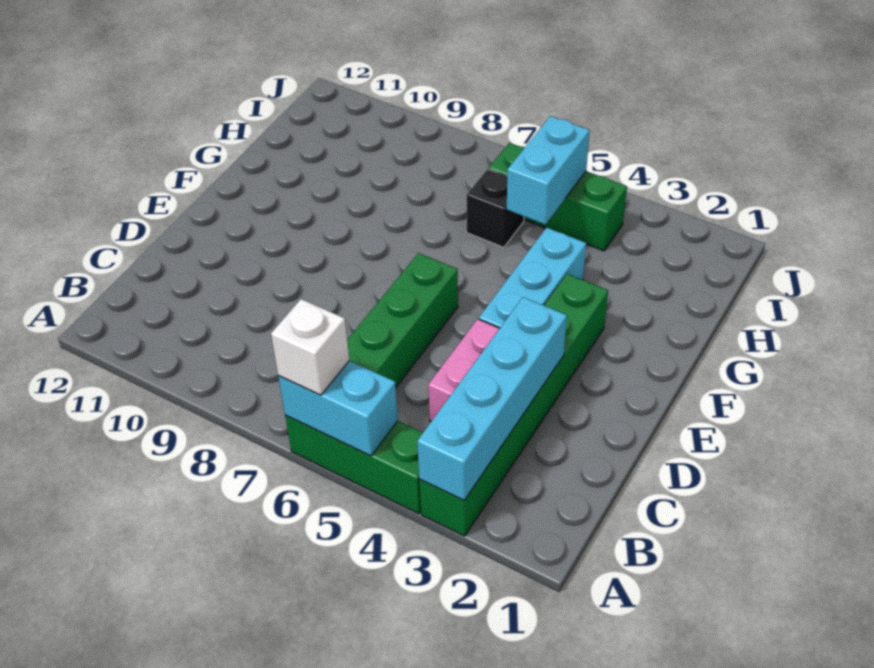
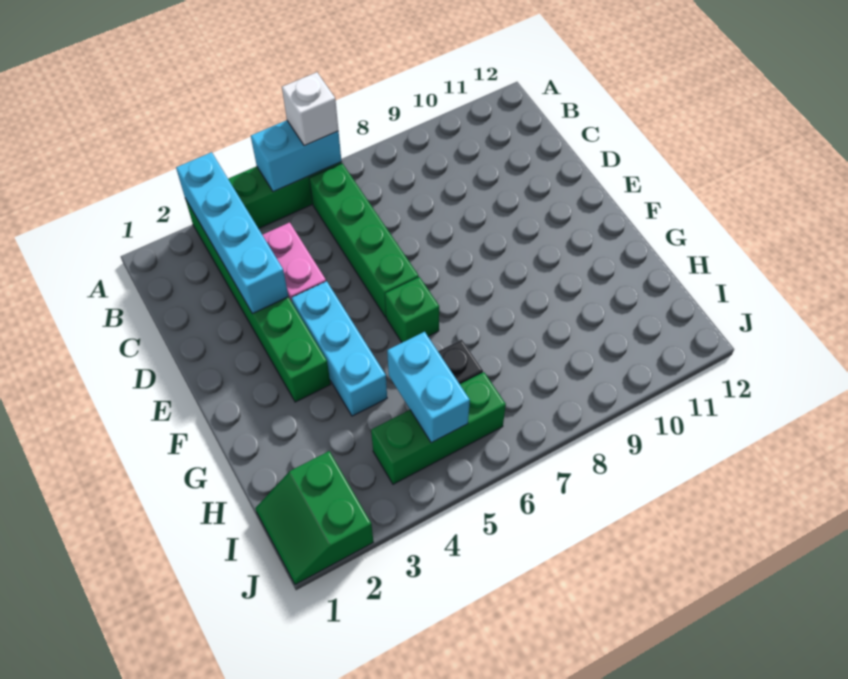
none -> green brick F6 level 1
none -> green slope I1:J2 level 1 top 2

